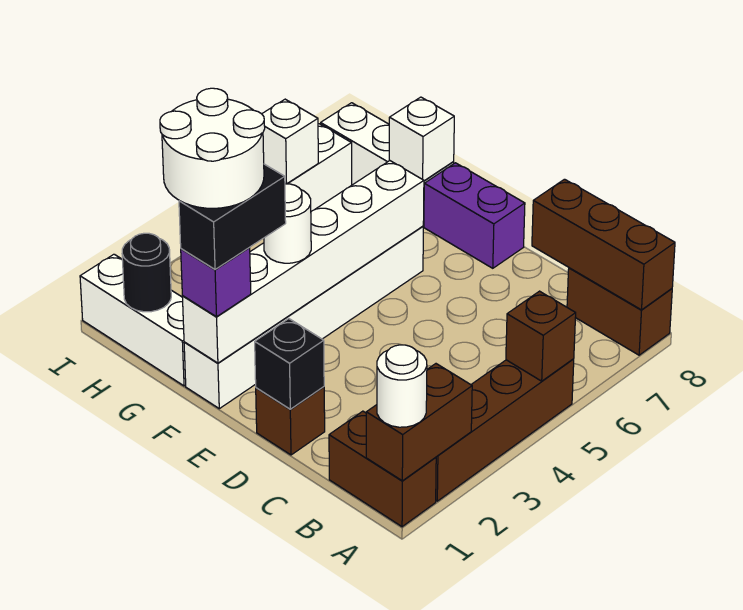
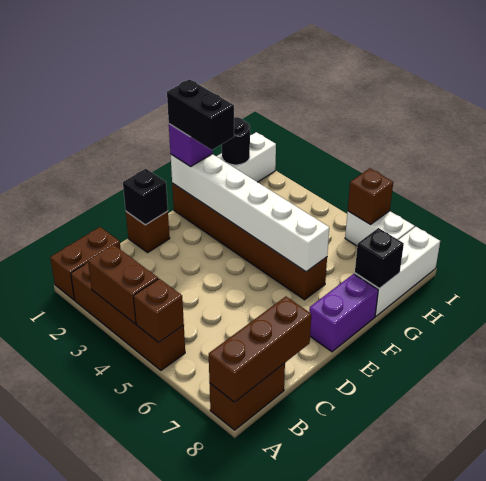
brown brick A1:A2 level 2 -> brown brick A3:A4 level 2
white round brick A1 level 3 -> none
white brick F1:F6 level 1 -> brown brick F1:F6 level 1
white round brick F1:G2 level 5 -> none
white round brick F3 level 3 -> none
white brick G8 level 2 -> black brick G8 level 2
white brick I6 level 2 -> brown brick I6 level 2

